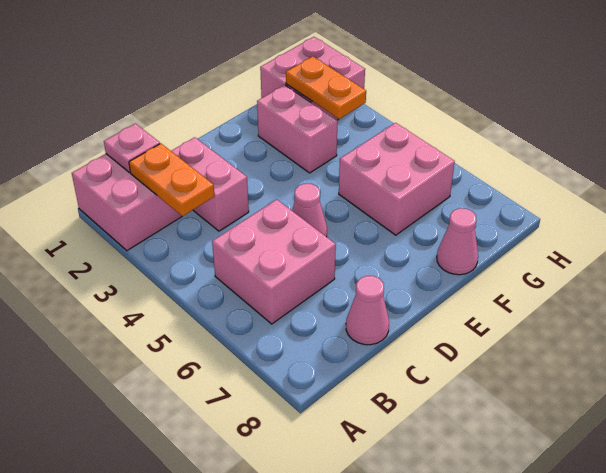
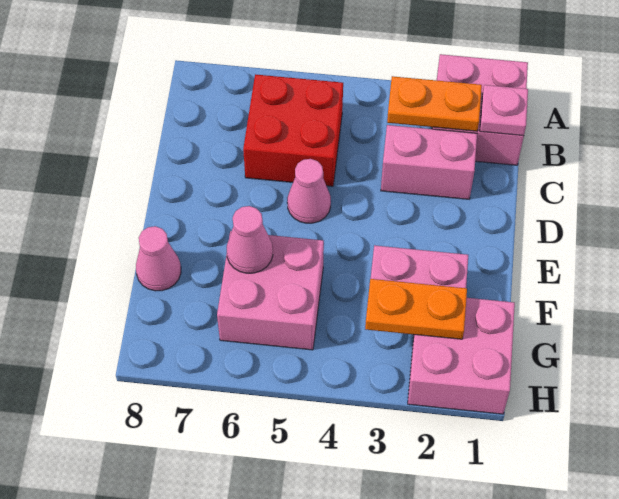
pink brick B5:C6 level 1 -> red brick B5:C6 level 1
pink cone C8 level 1 -> pink cone F6 level 2

